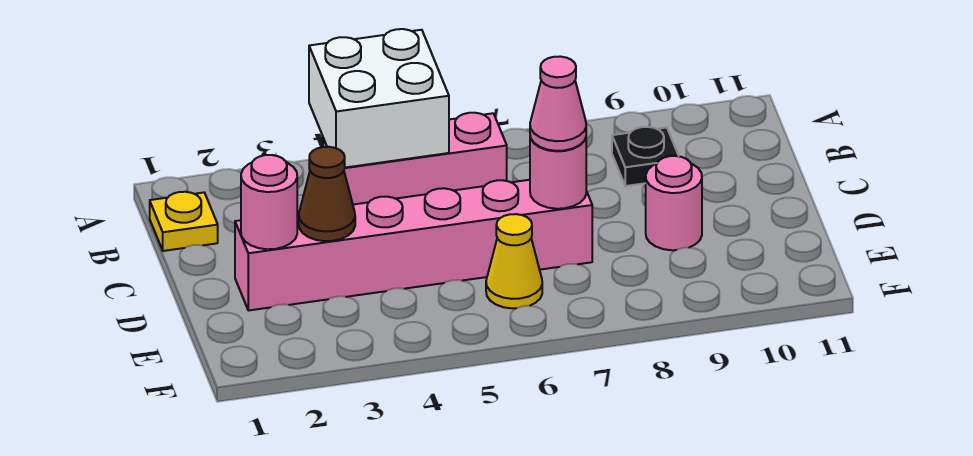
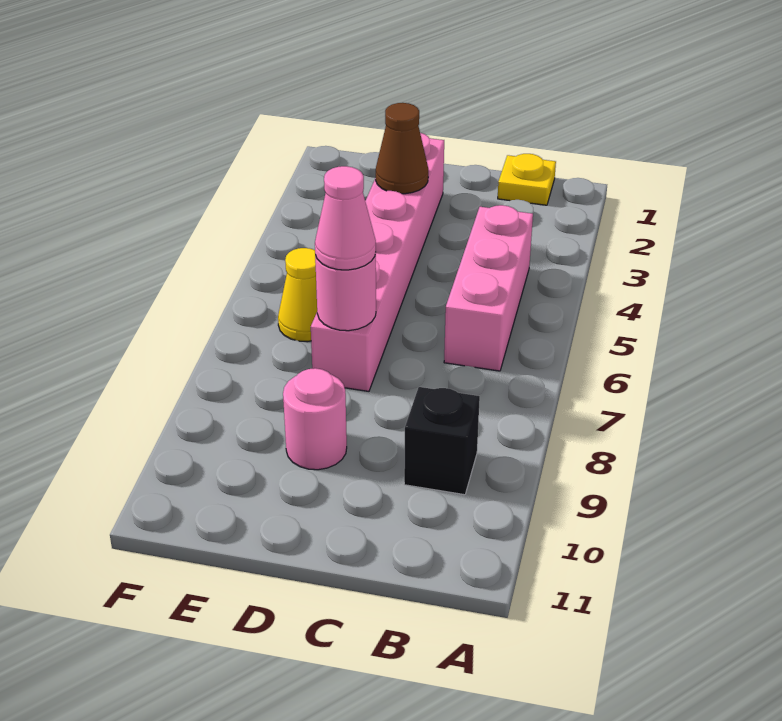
white brick A4:B5 level 2 -> none
black plate B9 level 1 -> black brick B9 level 1
pink round brick D2 level 2 -> none

